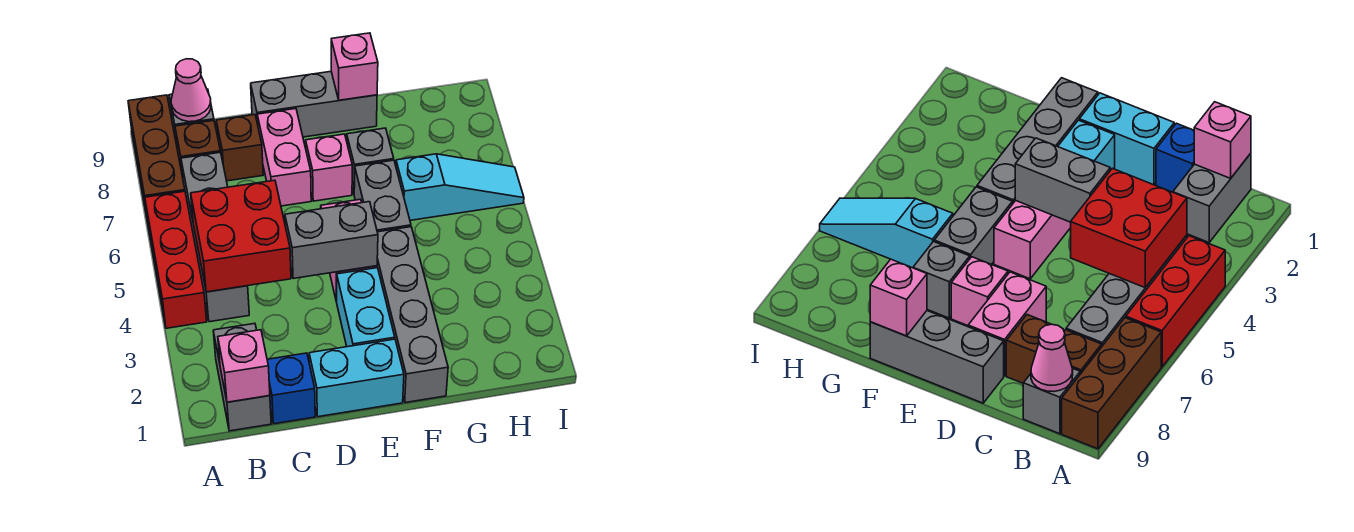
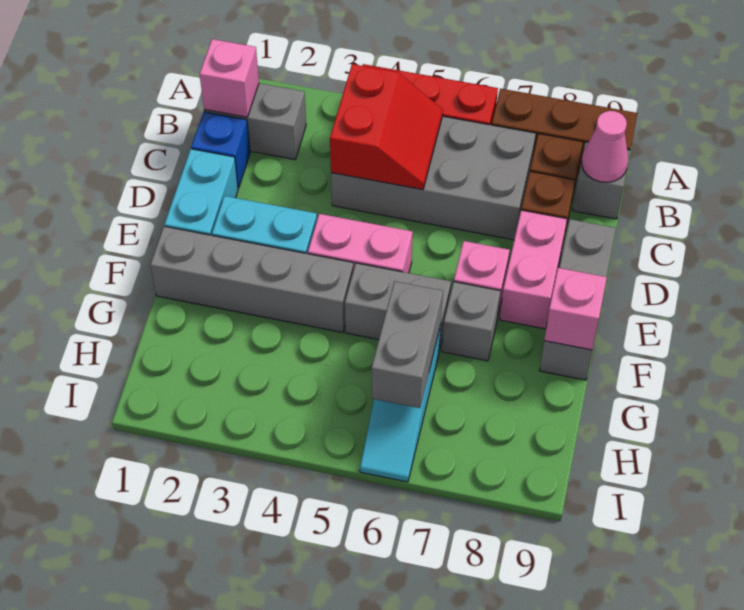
grey brick B4:B7 level 1 -> grey brick B4:C7 level 1
red brick B4:C5 level 2 -> red slope B4:C5 level 2 top 4
grey brick D4:E4 level 2 -> grey brick G6:H6 level 2
pink brick D7:D8 level 1 -> pink brick D8:E8 level 1

